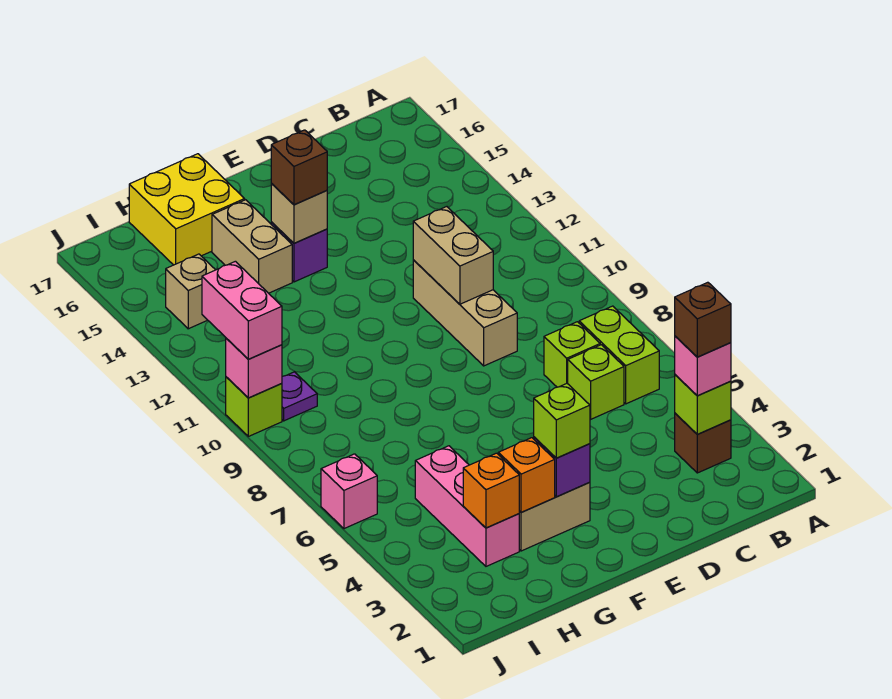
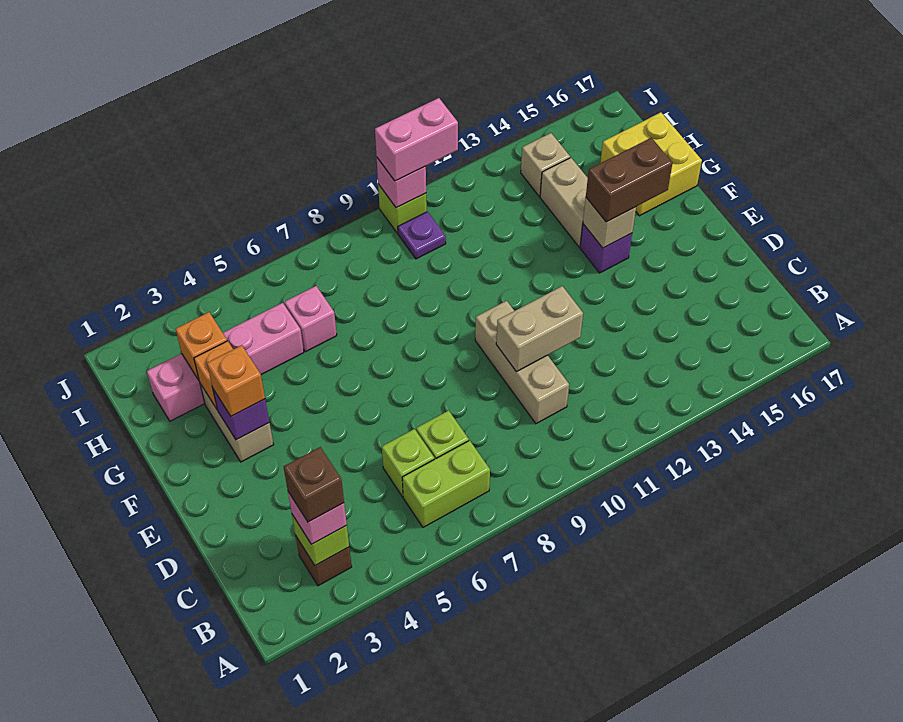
tan brick D9:D11 level 1 -> tan brick C10:E10 level 1
lime brick F3 level 3 -> orange brick F3 level 3
brown brick F14 level 3 -> brown brick F14:F15 level 3
tan brick G14:G15 level 1 -> tan brick G14:H14 level 1
pink brick H3:H5 level 1 -> pink brick H2:H5 level 1
pink brick J6 level 1 -> pink brick H6 level 1

